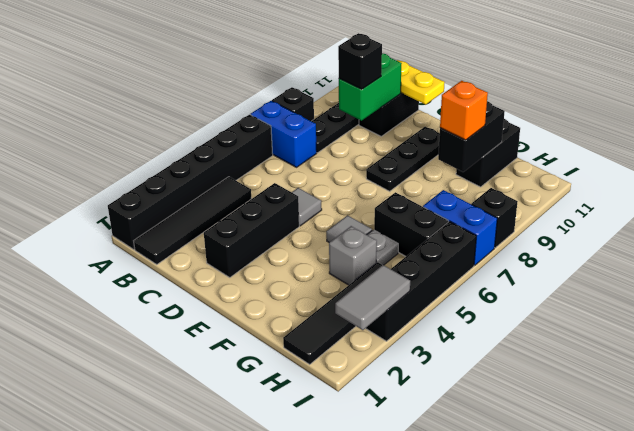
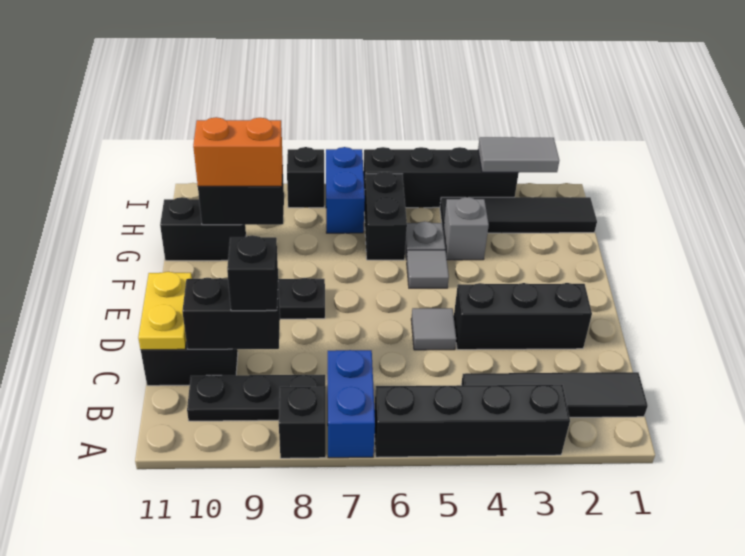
black brick A1:A6 level 1 -> black brick A3:A6 level 1
green brick C9:C10 level 2 -> black brick C9:C10 level 2
orange brick G9 level 3 -> orange brick G9:G10 level 3

